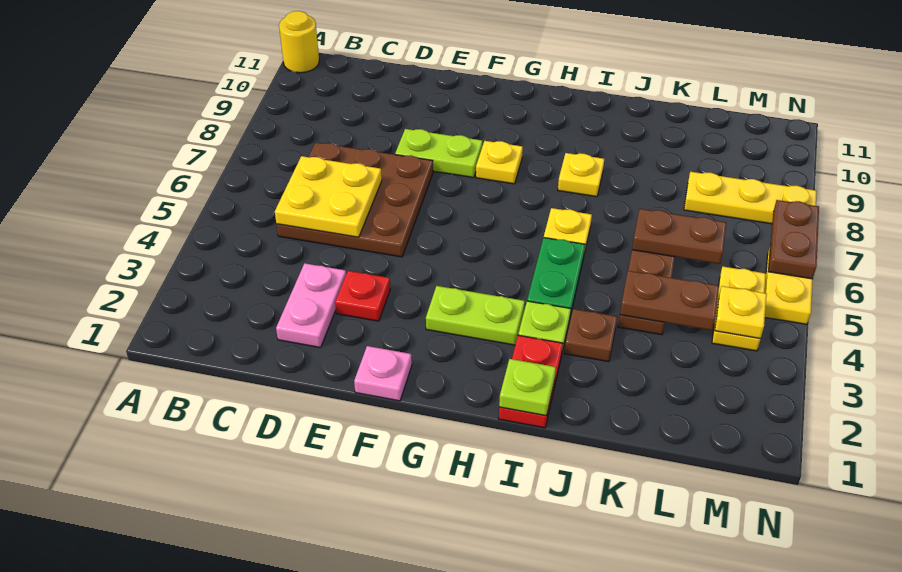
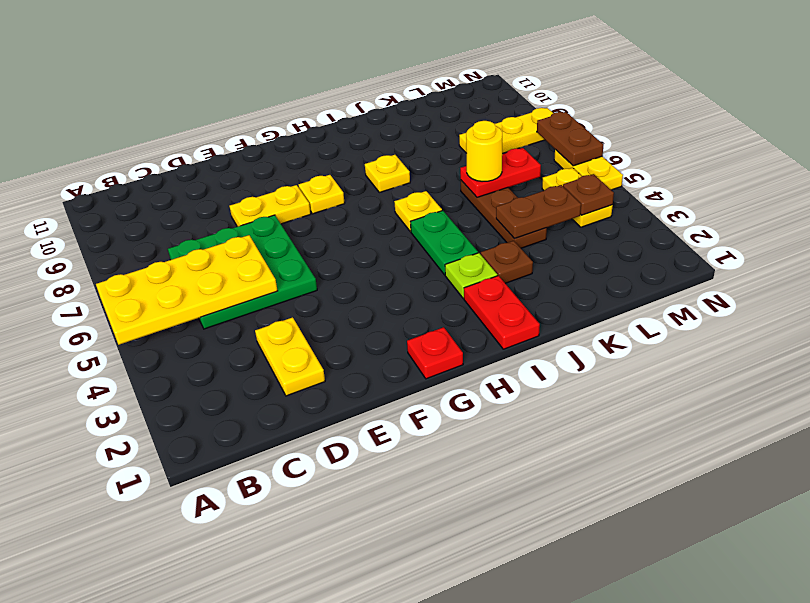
yellow round brick A11 level 1 -> yellow round brick K6 level 3
brown plate C5:E7 level 1 -> green plate C5:E7 level 1
yellow plate C5:D6 level 2 -> yellow plate A5:D6 level 2
pink plate D2:D3 level 1 -> yellow plate D2:D3 level 1
red plate E3 level 1 -> red plate G1 level 1
lime plate E8:F8 level 1 -> yellow plate E8:F8 level 1
pink plate F1 level 1 -> none
lime plate G3:H3 level 1 -> none
lime plate I1 level 2 -> none
brown plate K6:L6 level 2 -> red plate K6:L6 level 2
yellow plate M4 level 2 -> brown plate M4 level 2

